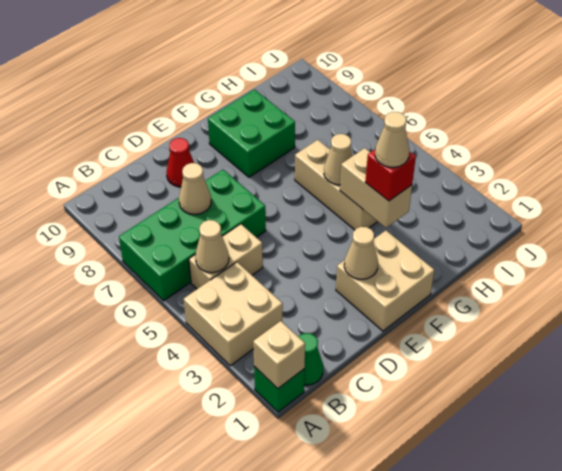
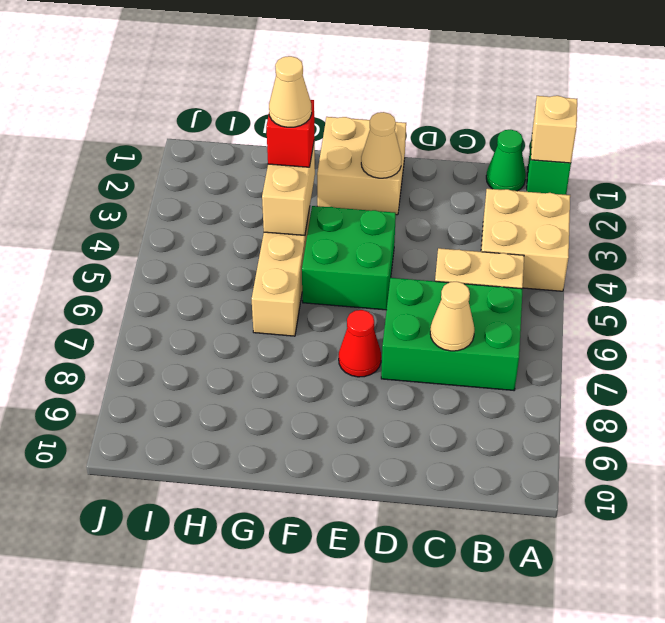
green brick A6:D7 level 1 -> green brick B6:D7 level 1
tan cone B5 level 2 -> none
red cone D9 level 1 -> red cone E7 level 1
green brick F8:G9 level 1 -> green brick E4:F5 level 1
tan cone G5 level 2 -> none

